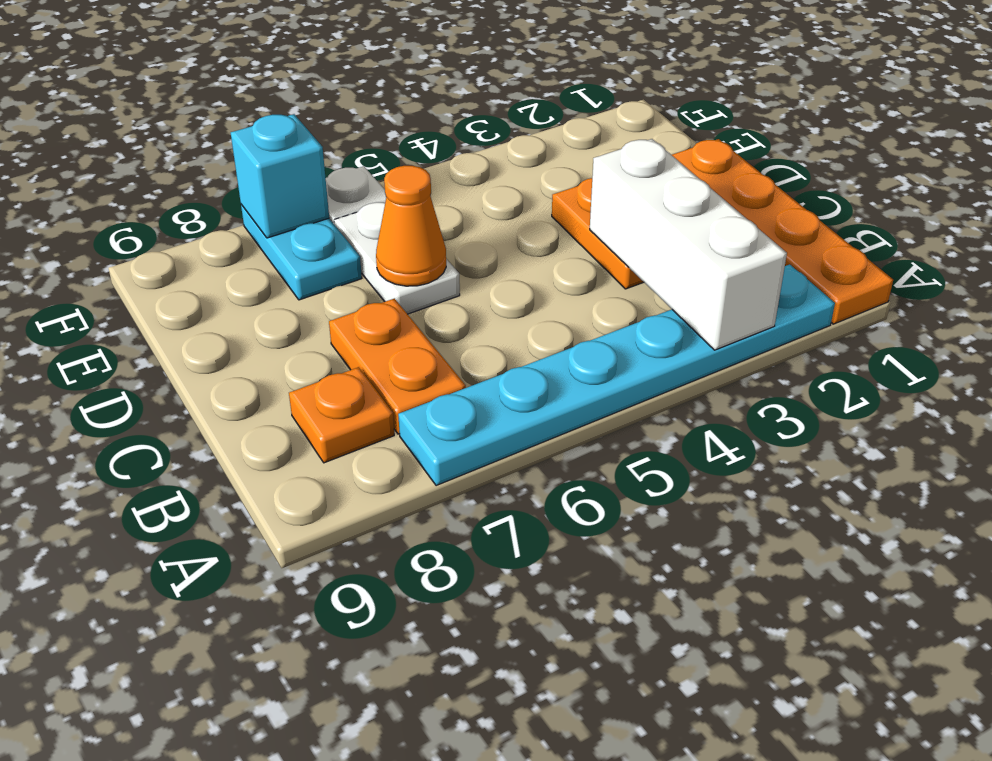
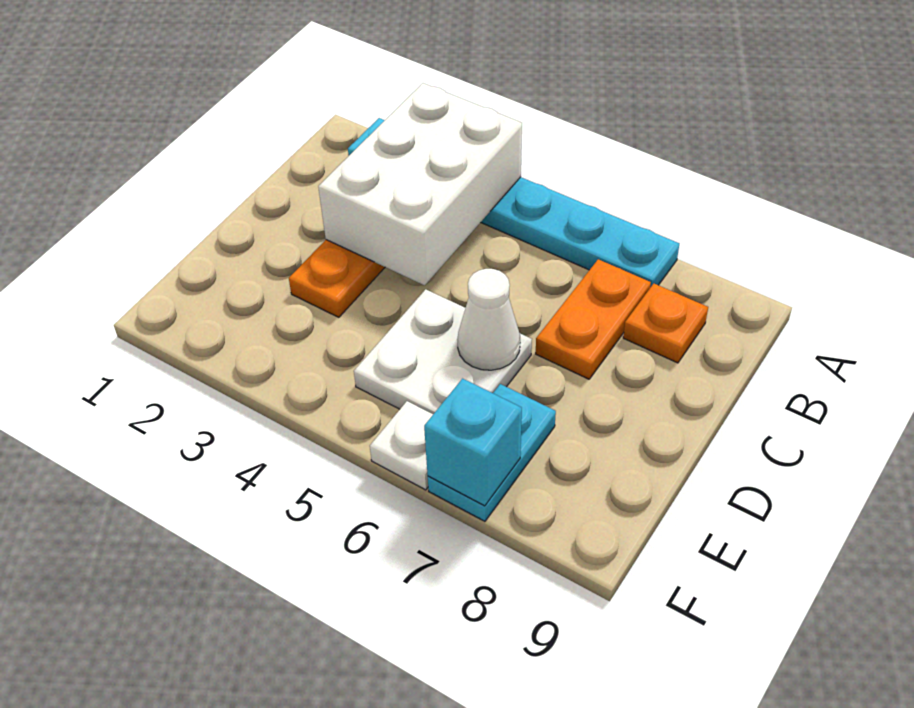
orange plate A1:D1 level 1 -> none
white brick A3:C3 level 2 -> white brick A3:C4 level 2
white plate D6:E6 level 1 -> white plate D5:E6 level 1
orange cone D6 level 2 -> white cone D6 level 2

